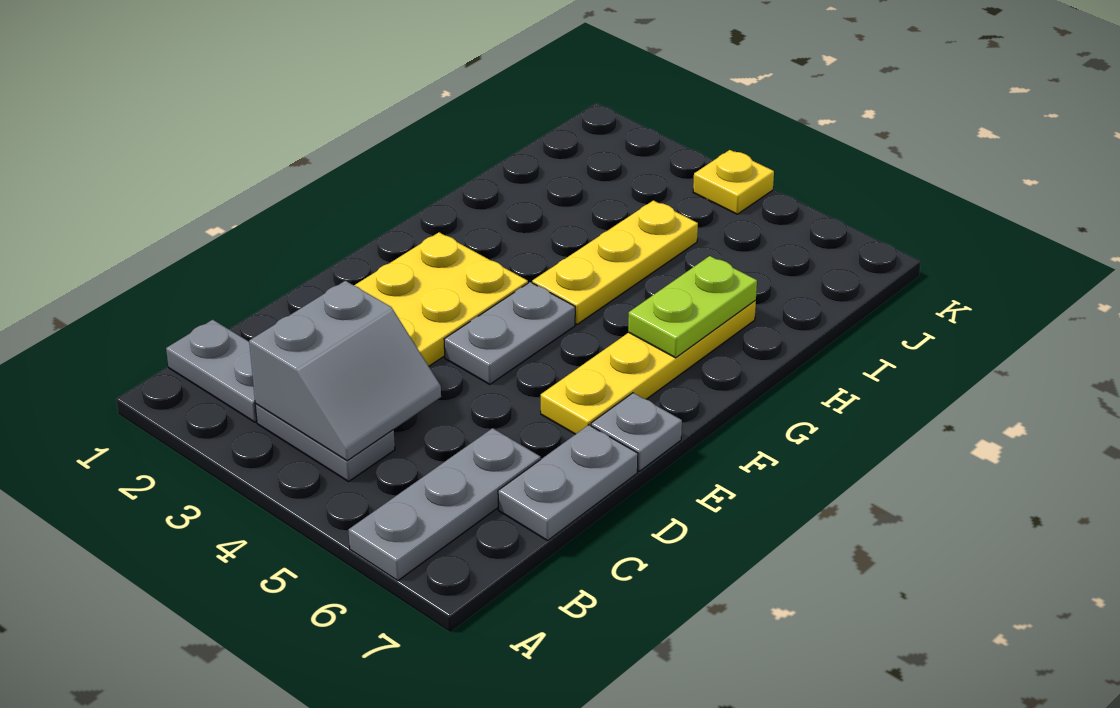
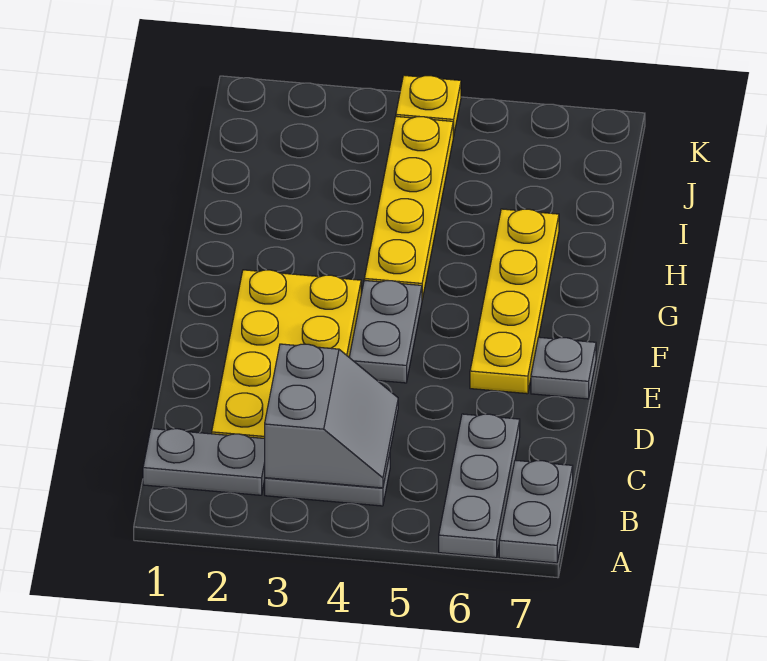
grey plate C7:D7 level 1 -> grey plate A7:B7 level 1
yellow plate G4:I4 level 1 -> yellow plate G4:J4 level 1
lime plate G6:H6 level 2 -> none

